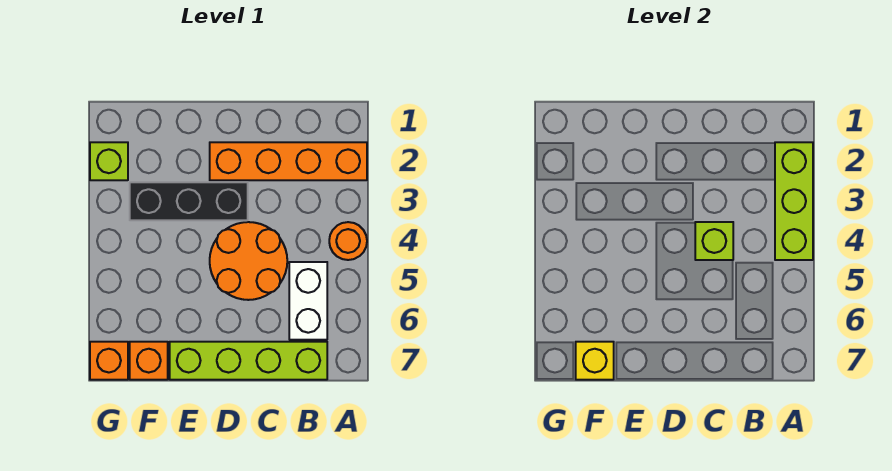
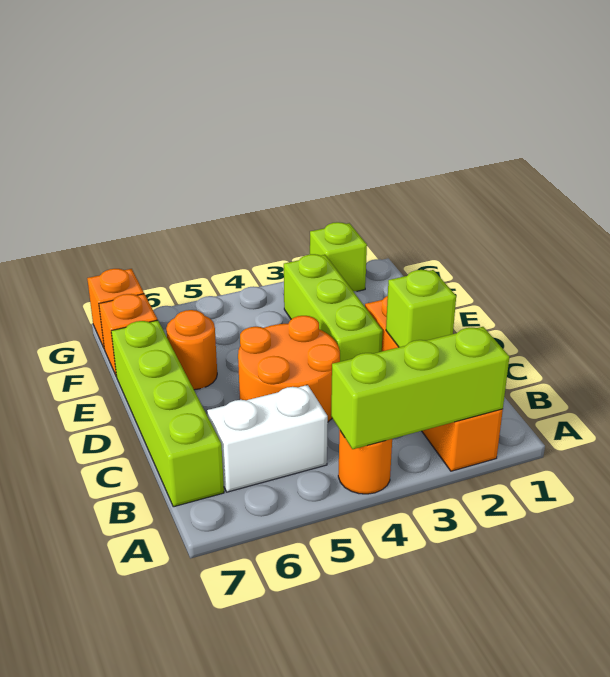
lime brick C4 level 2 -> lime brick C2 level 2
black brick D3:F3 level 1 -> lime brick D3:F3 level 1
none -> orange round brick E6 level 1
yellow brick F7 level 2 -> none

